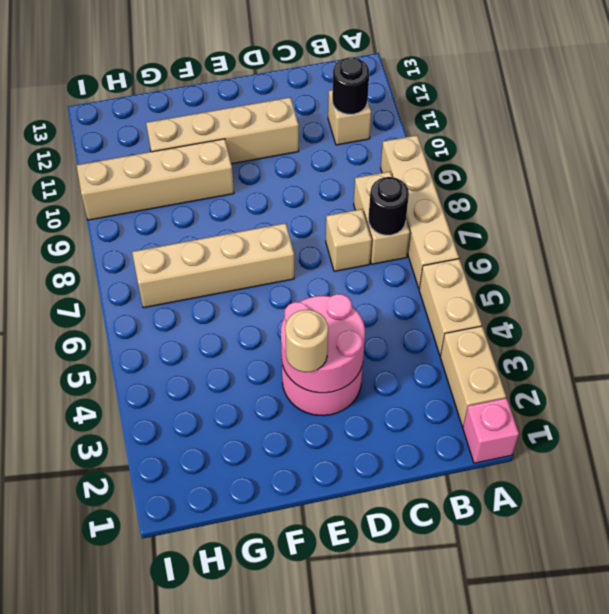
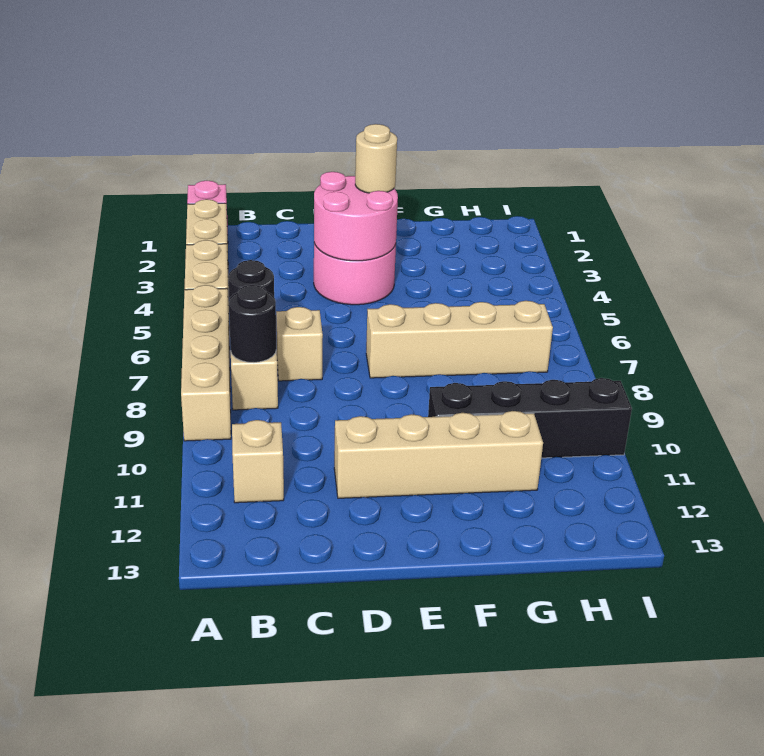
black round brick B11 level 2 -> black round brick B8 level 2
tan brick F10:I10 level 1 -> black brick F10:I10 level 1

